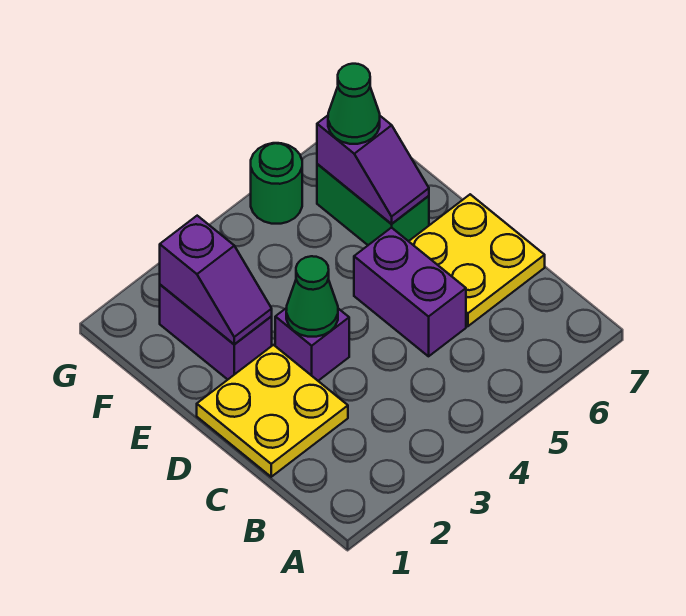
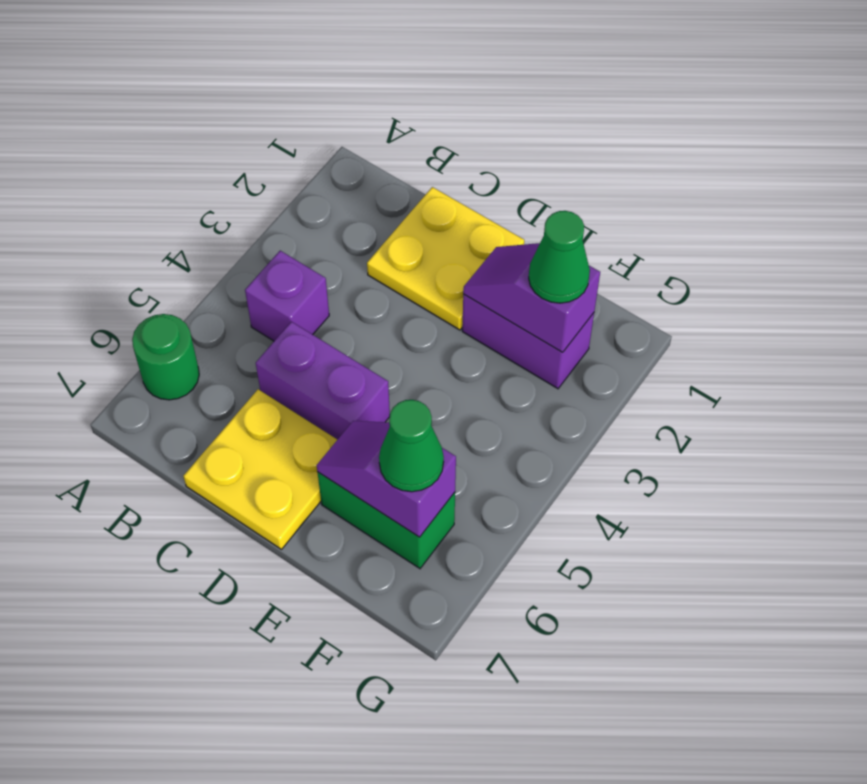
purple brick D3 level 1 -> purple brick B4 level 1
green cone D3 level 2 -> green cone F2 level 3
green round brick G5 level 1 -> green round brick A6 level 1

